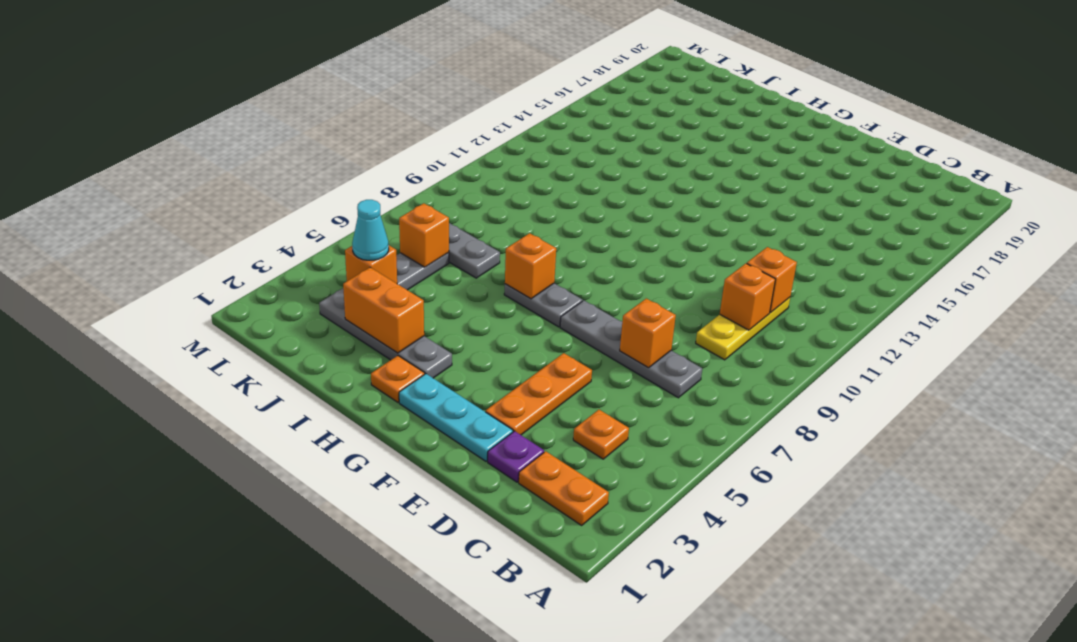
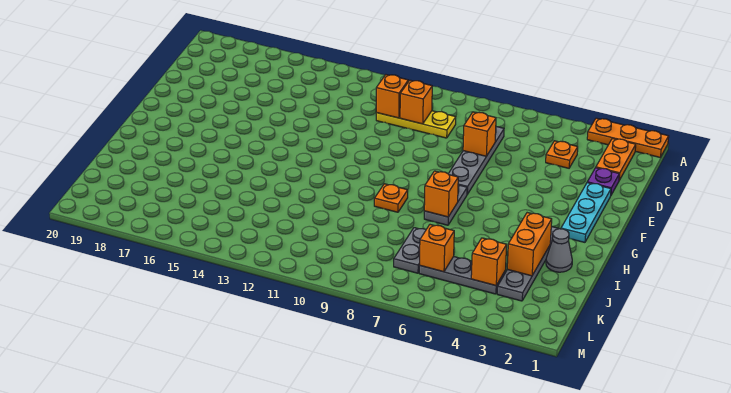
orange plate E3:E5 level 1 -> orange plate A1:A3 level 1
orange plate H2 level 1 -> orange plate H9 level 1
none -> grey cone I2 level 1
cyan cone K4 level 3 -> none

